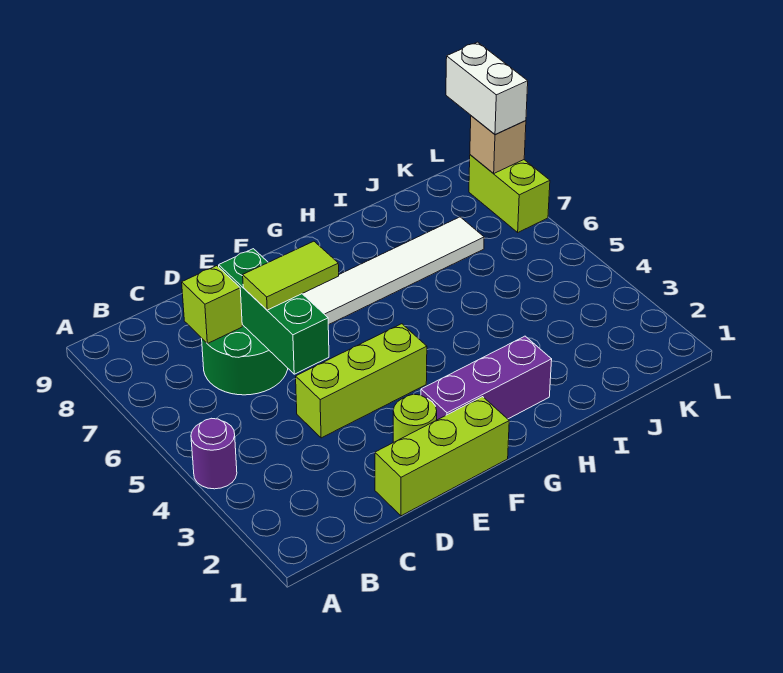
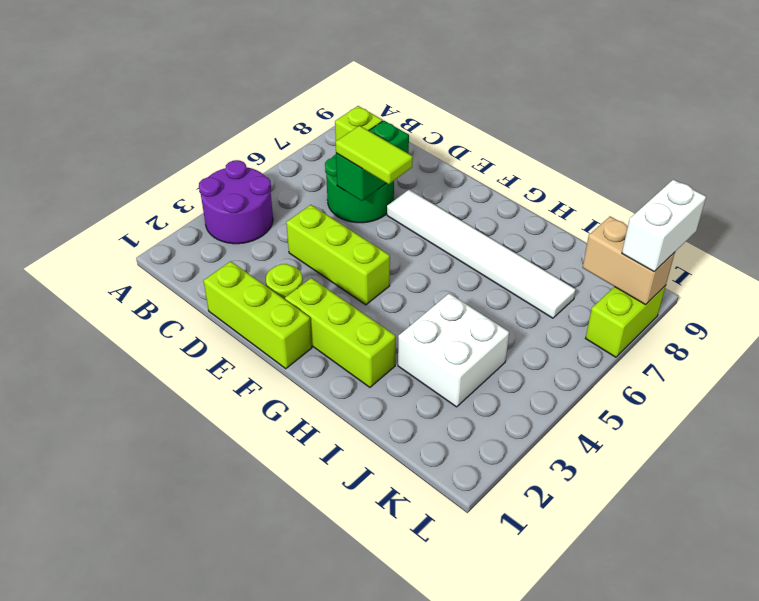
purple round brick A4 level 1 -> purple round brick A3:B4 level 1
green brick D5:D7 level 2 -> green brick D6:D7 level 2
purple brick F2:H2 level 1 -> lime brick F2:H2 level 1
none -> white brick I3:J4 level 1
tan brick L8 level 2 -> tan brick K8:L8 level 2

